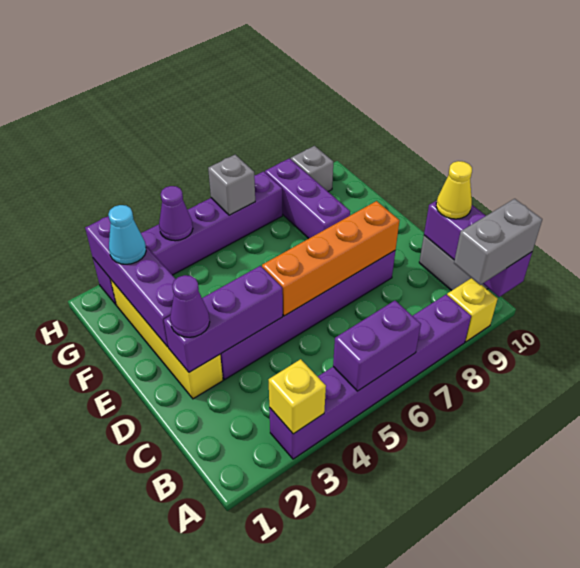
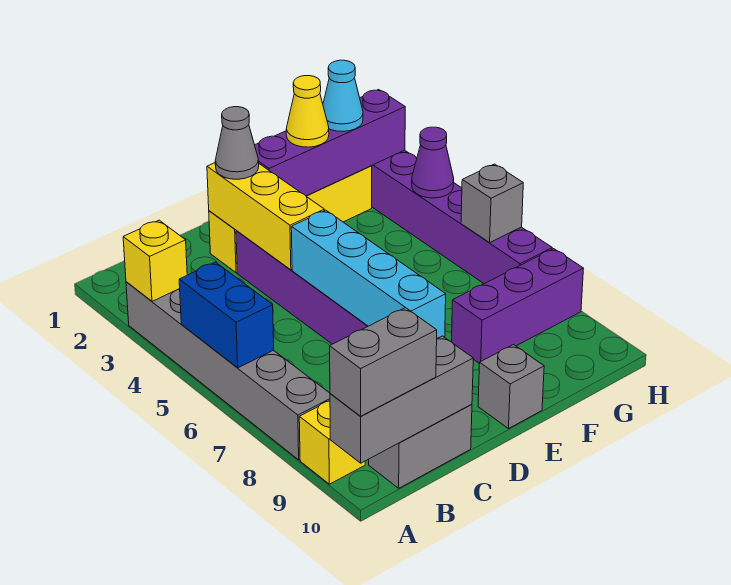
purple brick A3:A8 level 1 -> grey brick A3:A8 level 1
purple brick A5:A6 level 2 -> blue brick A5:A6 level 2
grey brick A9:A10 level 3 -> grey brick A10:B10 level 3
purple brick A10:C10 level 2 -> grey brick A10:C10 level 2
yellow cone C10 level 3 -> yellow cone F2 level 3
purple brick D2:D4 level 2 -> yellow brick D2:D4 level 2
purple cone D2 level 3 -> grey cone D2 level 3
orange brick D5:D8 level 2 -> cyan brick D5:D8 level 2
grey brick H9 level 1 -> grey brick E10 level 1

